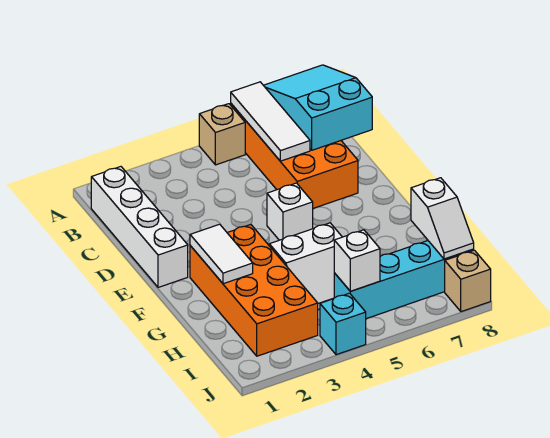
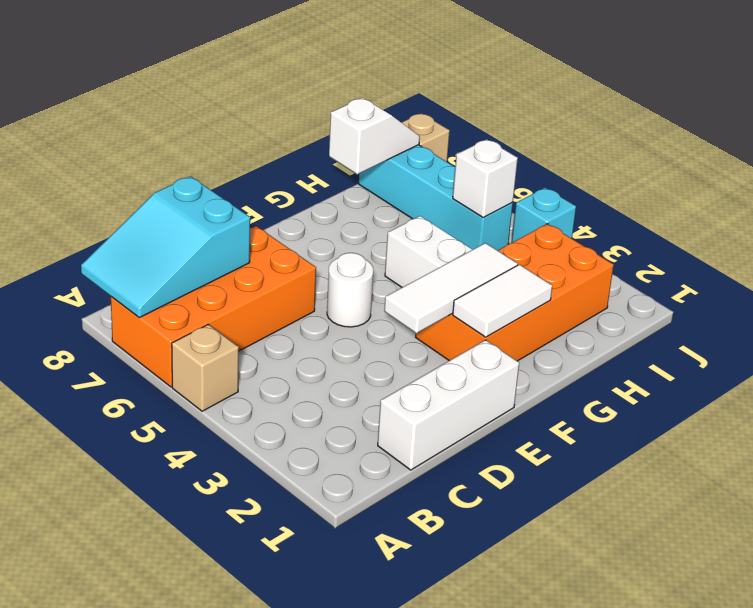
white tile A6:C6 level 2 -> white tile E3:G3 level 2
white brick B1:E1 level 1 -> white brick C1:E1 level 1
white brick E5 level 1 -> white round brick E5 level 1

